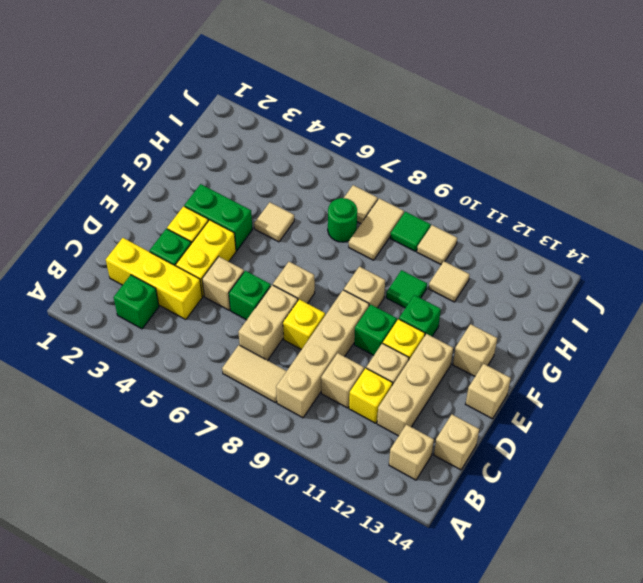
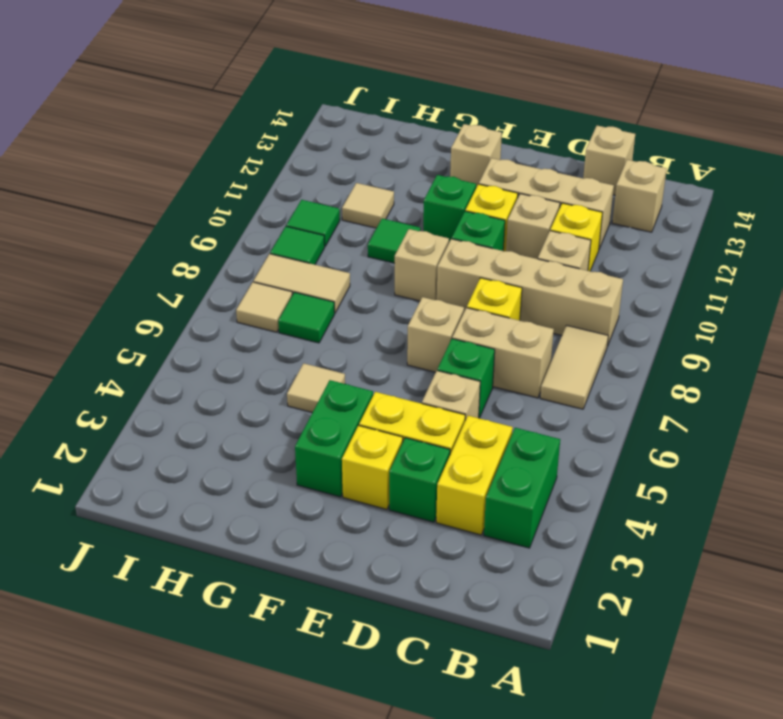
green brick B3 level 1 -> green brick B3:B4 level 1
yellow brick C2:C4 level 1 -> yellow brick C3:C4 level 1
tan brick E14 level 1 -> none
green round brick H7 level 1 -> green tile H7 level 1
tan tile I10 level 1 -> green tile I10 level 1

